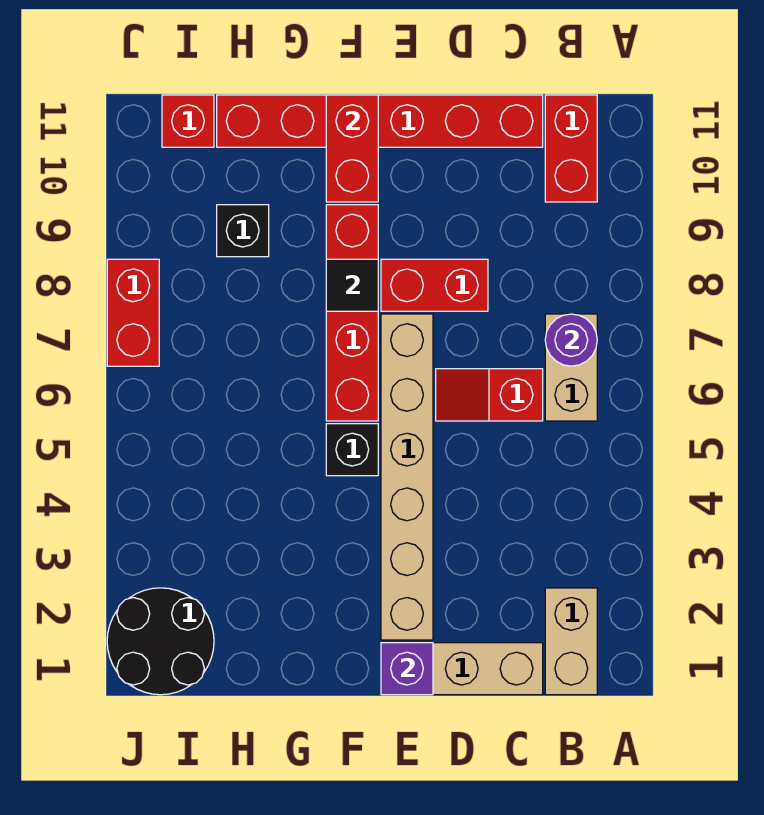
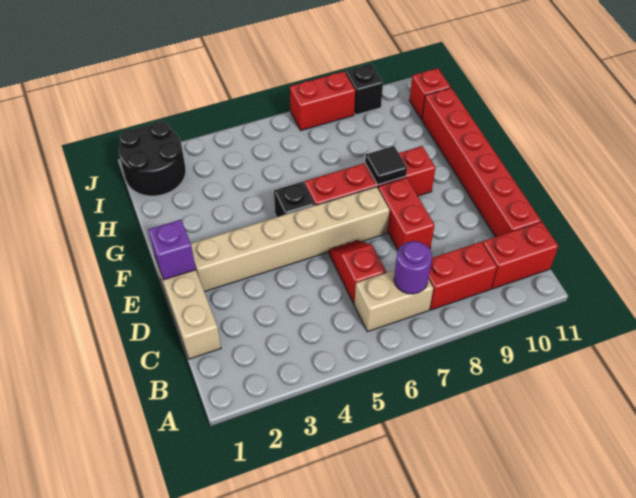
tan brick B1:B2 level 1 -> none
red brick F10:F11 level 2 -> red brick B8:B9 level 1
black brick H9 level 1 -> black brick J9 level 1

